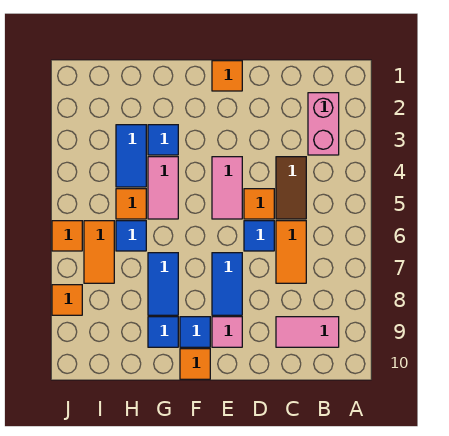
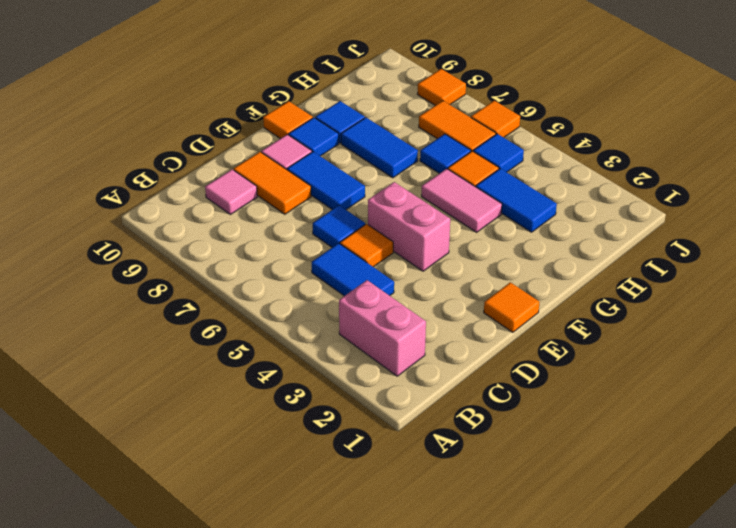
pink tile B9:C9 level 1 -> pink tile C9 level 1
brown tile C4:C5 level 1 -> blue tile C4:C5 level 1
orange tile C6:C7 level 1 -> orange tile D8:D9 level 1
pink tile E4:E5 level 1 -> pink brick E4:E5 level 1
blue tile G3 level 1 -> blue tile I5 level 1

